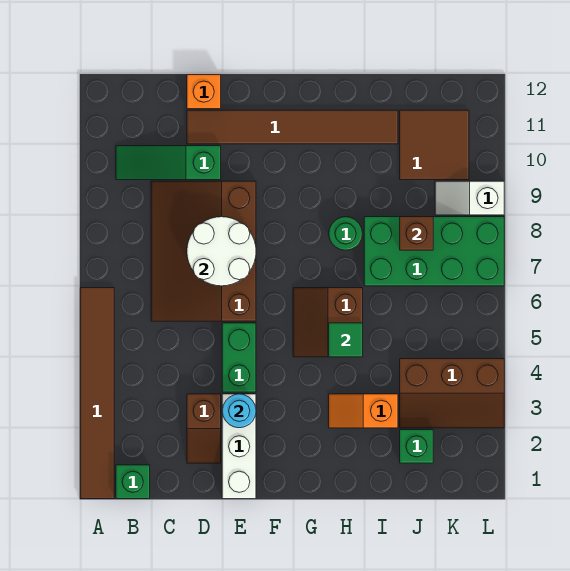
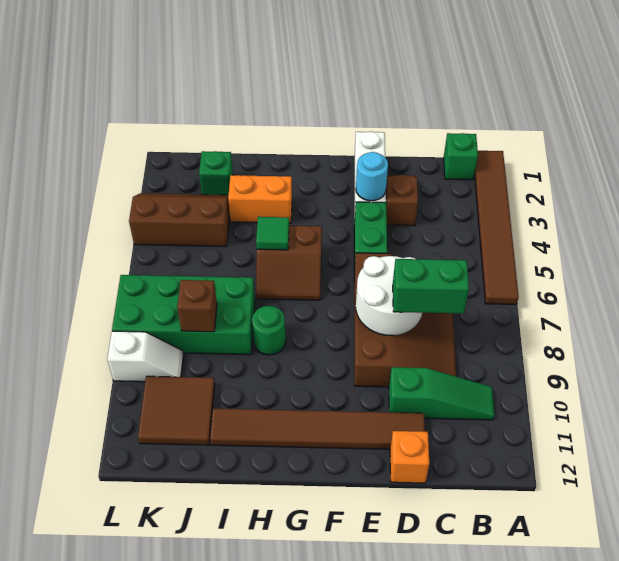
none -> green brick C8:D8 level 3
brown slope G5:H6 level 1 top H -> brown slope G5:H6 level 1 top 5
orange slope H3:I3 level 1 top I -> orange brick H3:I3 level 1

